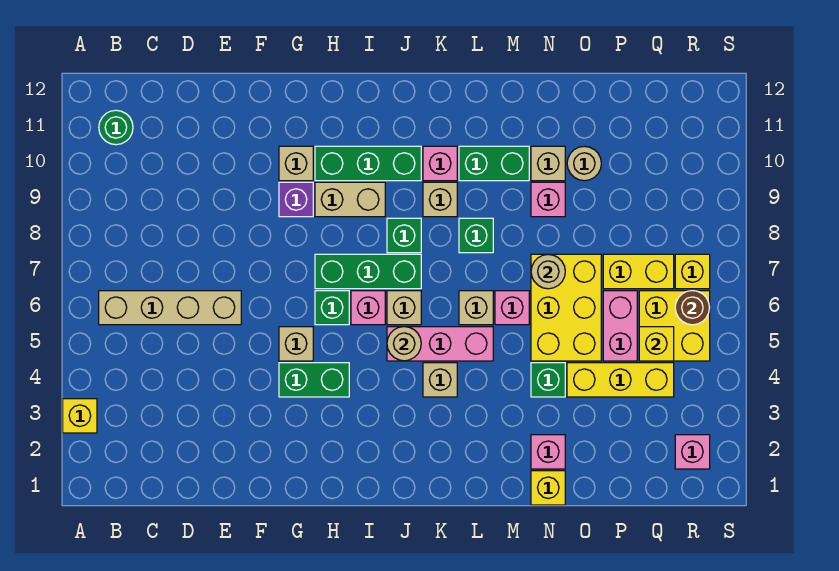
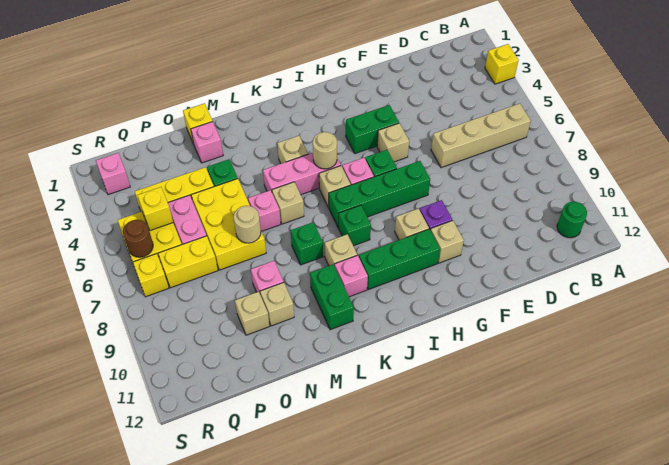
green brick H7:J7 level 1 -> green brick G7:J7 level 1
tan brick H9:I9 level 1 -> tan brick H9 level 1
green brick L10:M10 level 1 -> green brick L10:L11 level 1
tan round brick O10 level 1 -> tan brick O10 level 1

